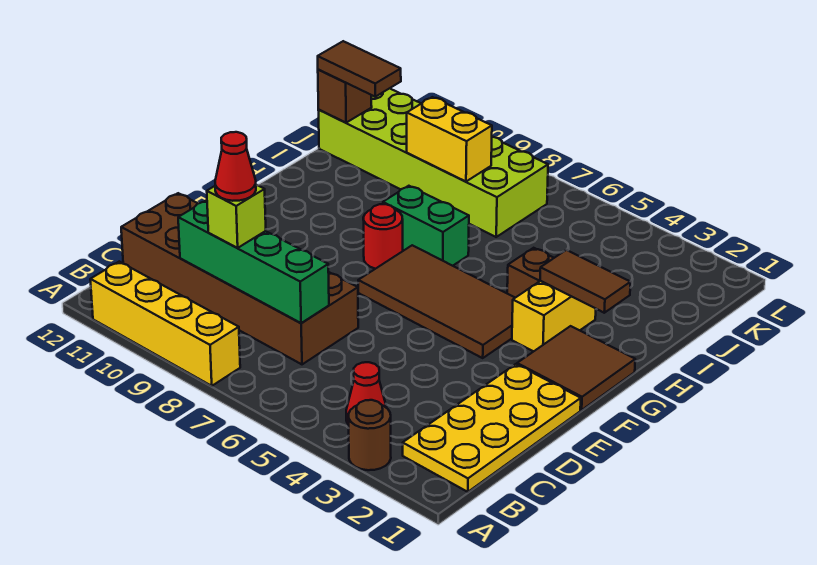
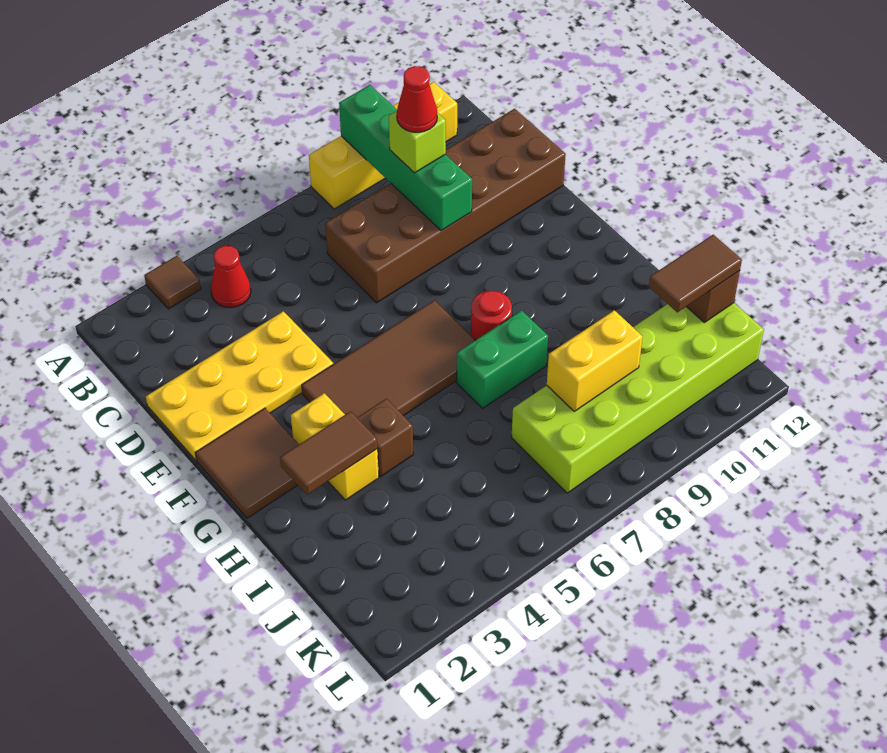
brown round brick A3 level 1 -> brown tile A3 level 1
yellow plate B1:E2 level 1 -> yellow plate D1:E4 level 1
green brick C7:C10 level 2 -> green brick A9:D9 level 2

